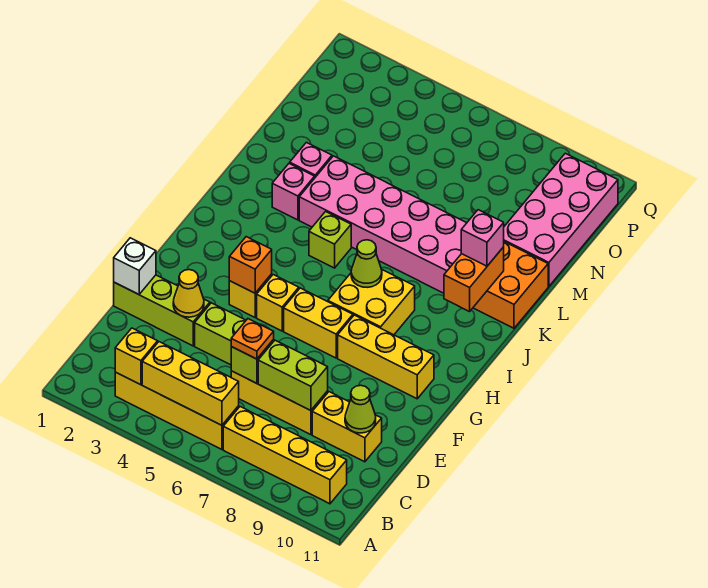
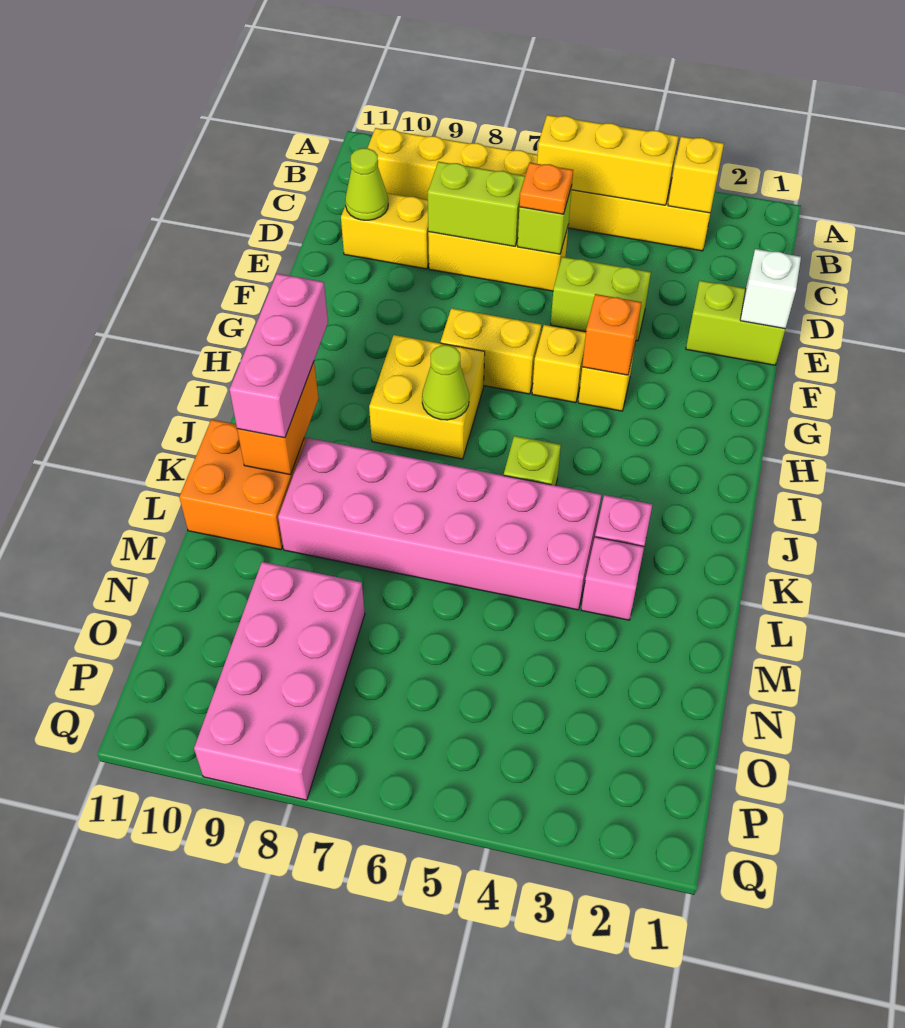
lime brick E1:E3 level 1 -> lime brick E1:E2 level 1
yellow cone E3 level 2 -> none
yellow brick G8:G10 level 1 -> none
pink brick K10 level 3 -> pink brick I10:K10 level 3
pink brick M10:P11 level 1 -> pink brick N8:Q9 level 1

